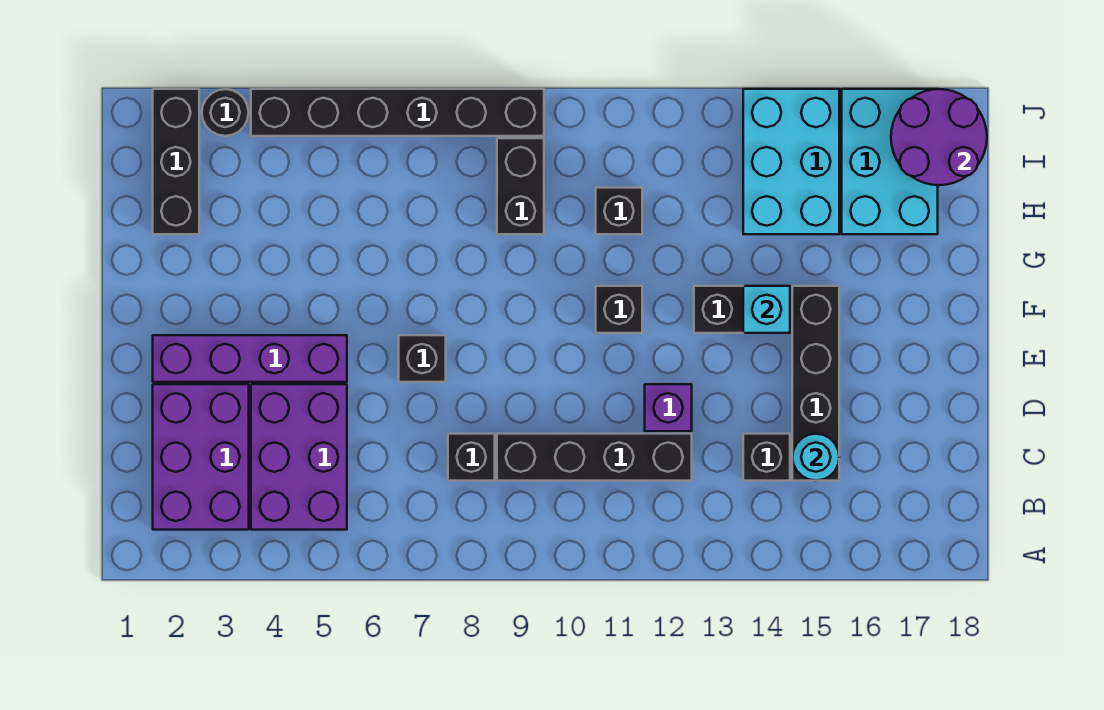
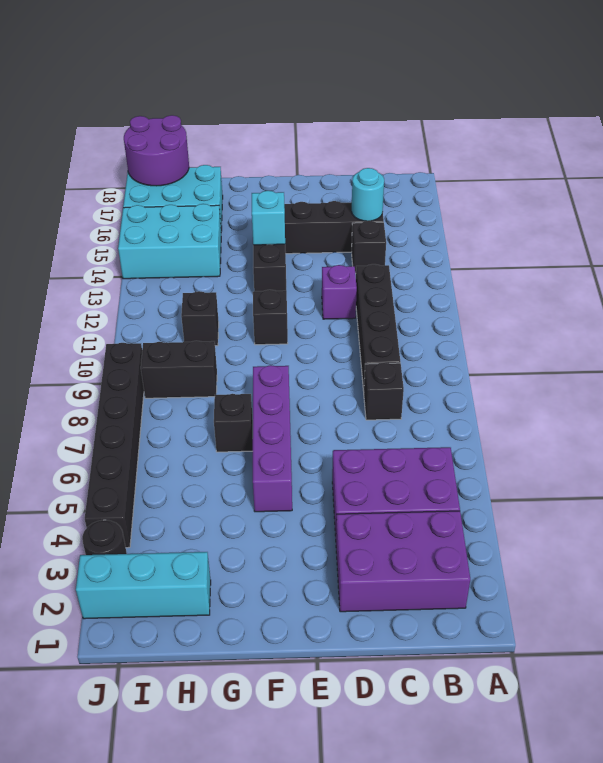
purple brick E2:E5 level 1 -> purple brick F5:F8 level 1
black brick E7 level 1 -> black brick G7 level 1
black brick H2:J2 level 1 -> cyan brick H2:J2 level 1

